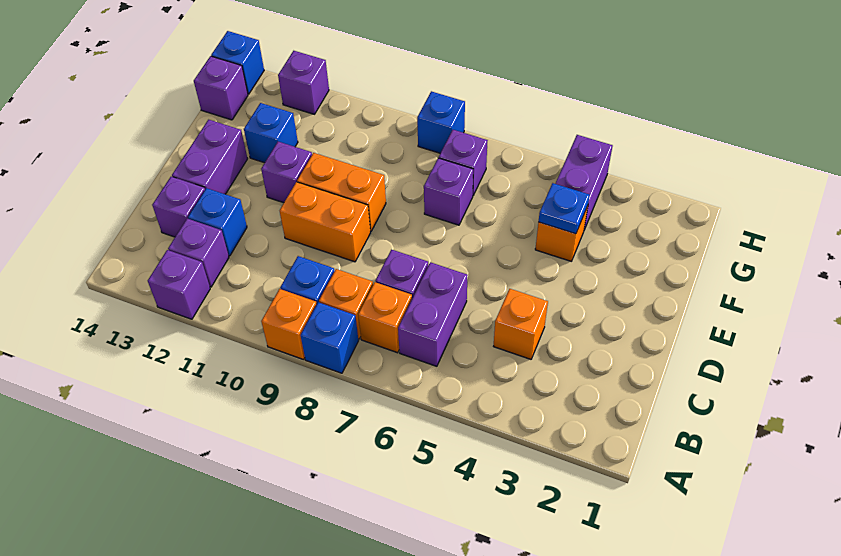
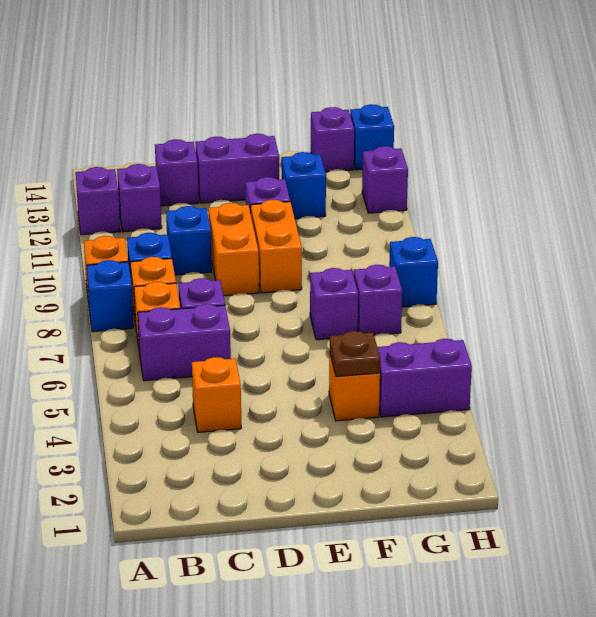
blue brick C12 level 1 -> blue brick C10 level 1
blue plate F4 level 2 -> brown plate F4 level 2

